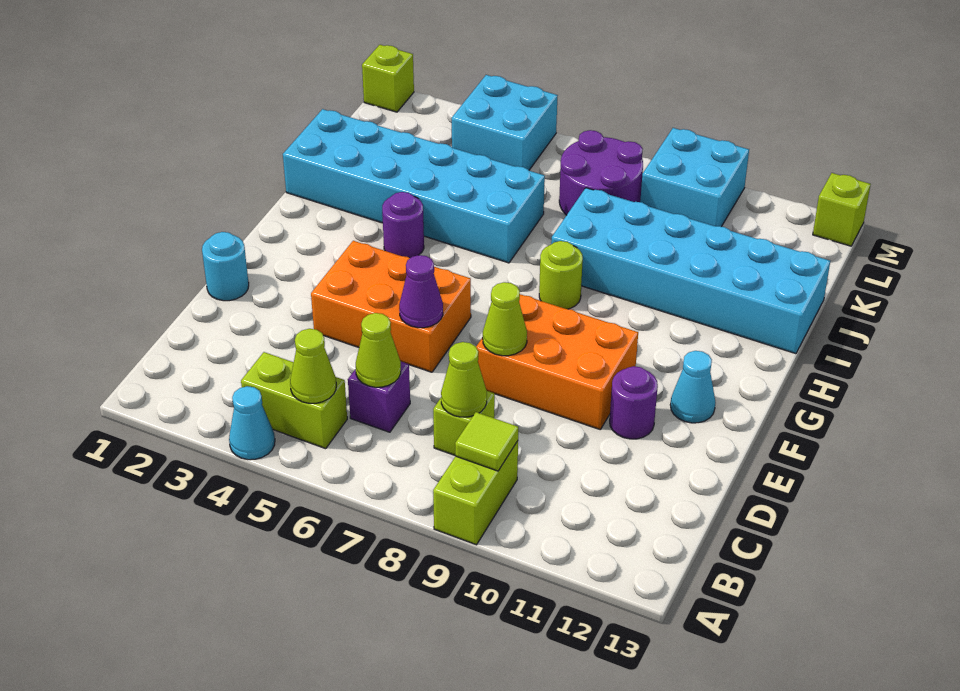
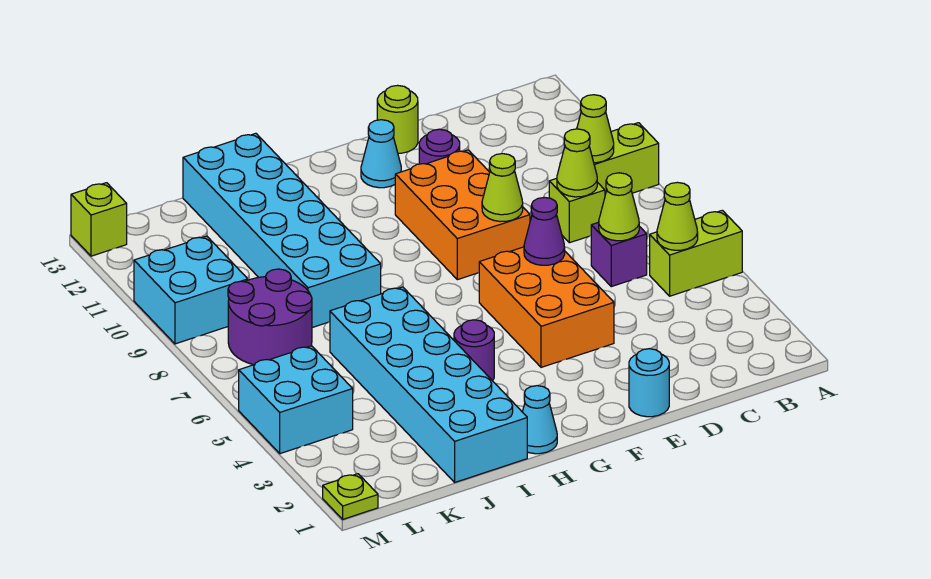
cyan cone A4 level 1 -> cyan cone H1 level 1
lime brick B4:B5 level 1 -> lime brick A5:B5 level 1
lime tile B9 level 2 -> lime cone B9 level 2
lime round brick H8 level 1 -> lime round brick E13 level 1
lime brick M1 level 1 -> lime plate M1 level 1

